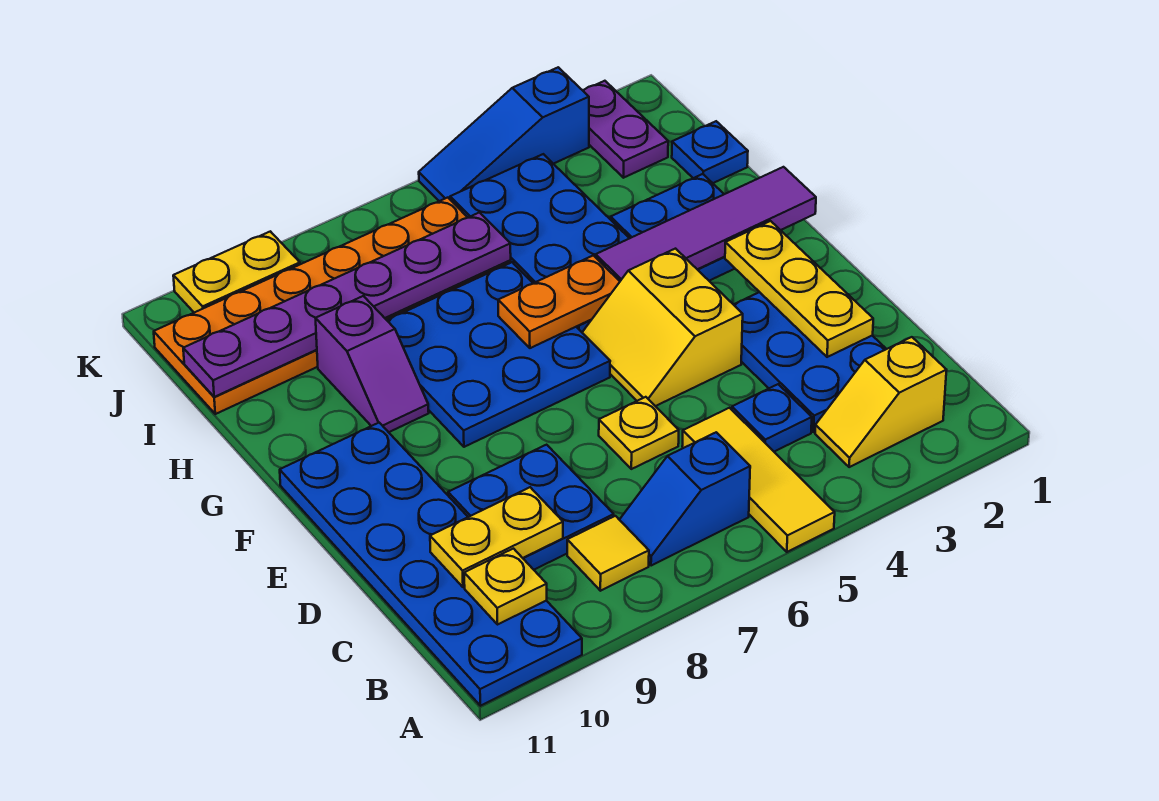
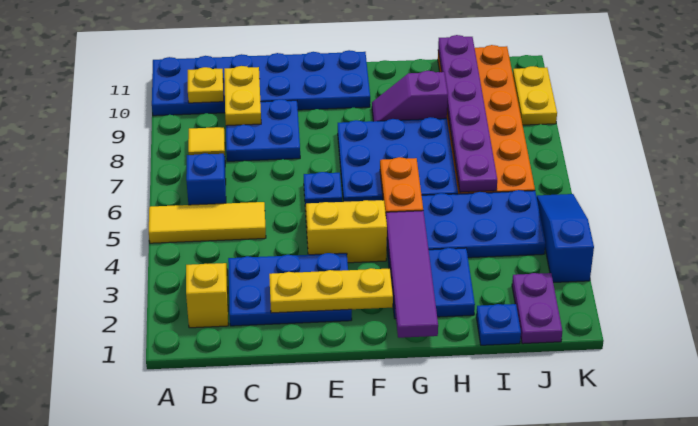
blue plate C4 level 1 -> blue plate E6 level 1
yellow plate D6 level 1 -> none
purple plate J2:K2 level 1 -> purple plate J1:J2 level 1

